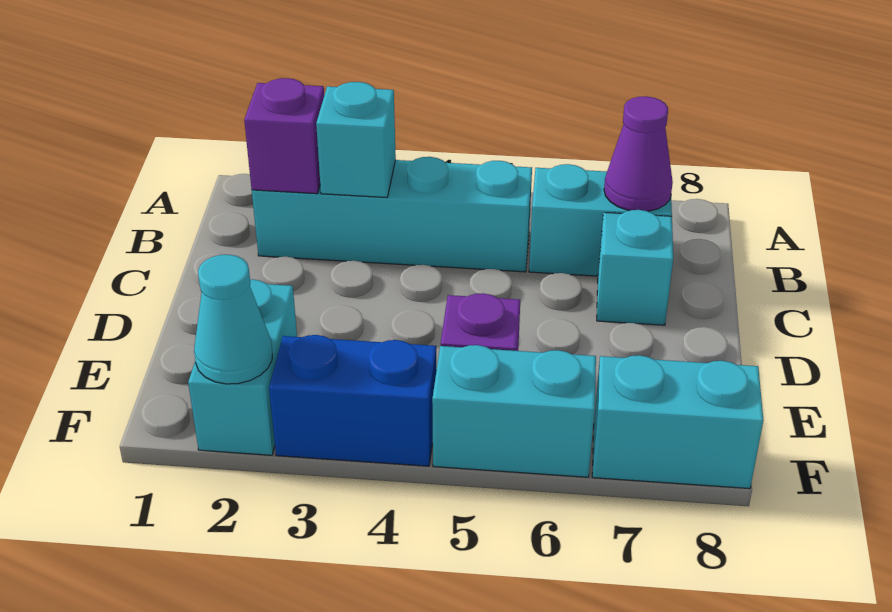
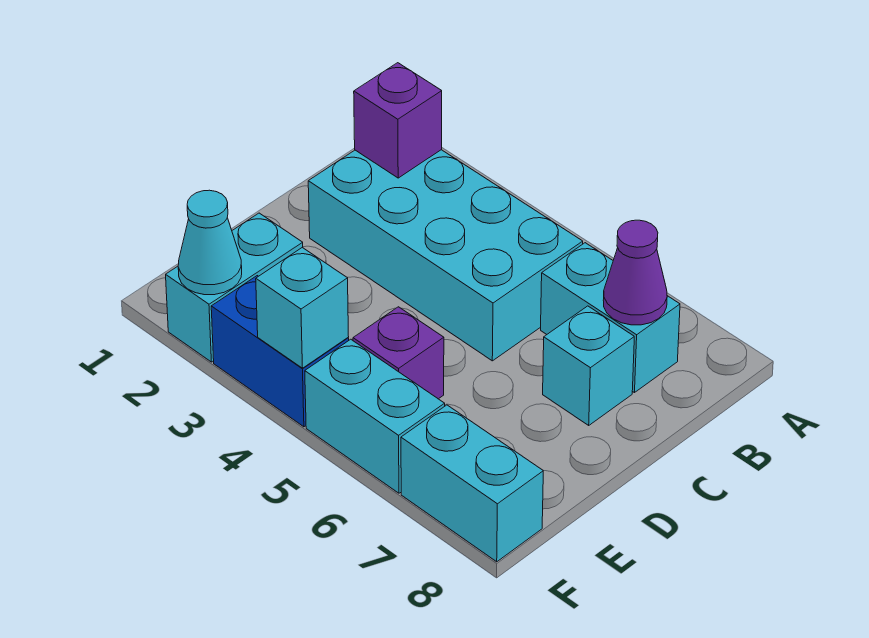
cyan brick B2:B5 level 1 -> cyan brick B2:C5 level 1
cyan brick B3 level 2 -> cyan brick F4 level 2

